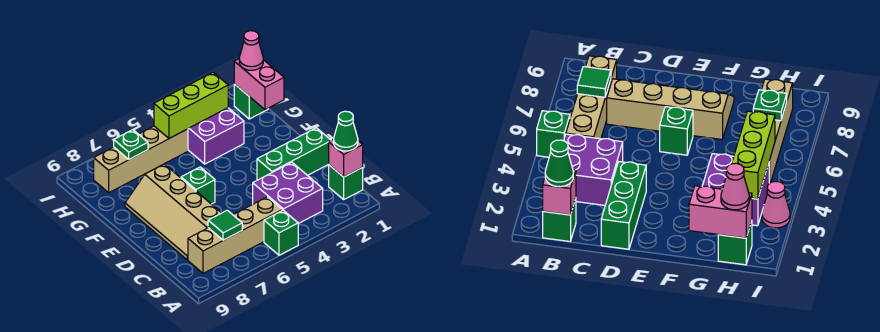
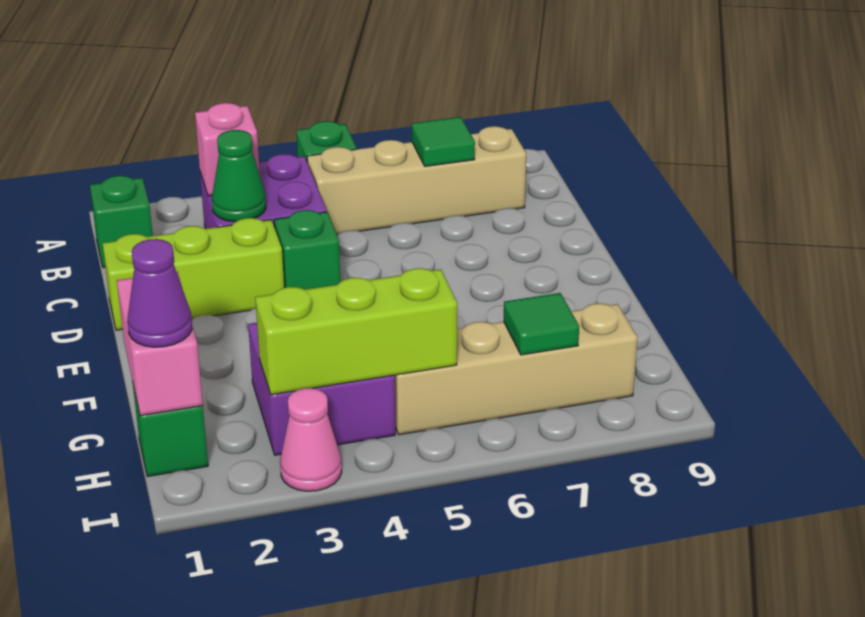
pink brick B1 level 2 -> pink brick B3 level 2
green cone B1 level 3 -> green cone C3 level 2
tan slope C7:F8 level 1 top 7 -> none
green brick D1:D3 level 1 -> lime brick D1:D3 level 1
green brick E6 level 1 -> green brick D4 level 1
pink cone H1 level 3 -> purple cone H1 level 3
green plate H7 level 2 -> green tile H7 level 2

